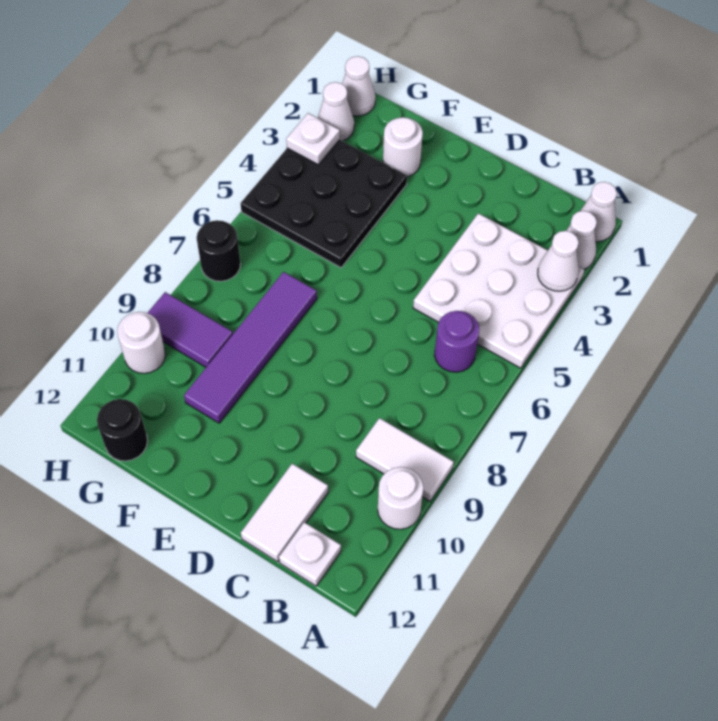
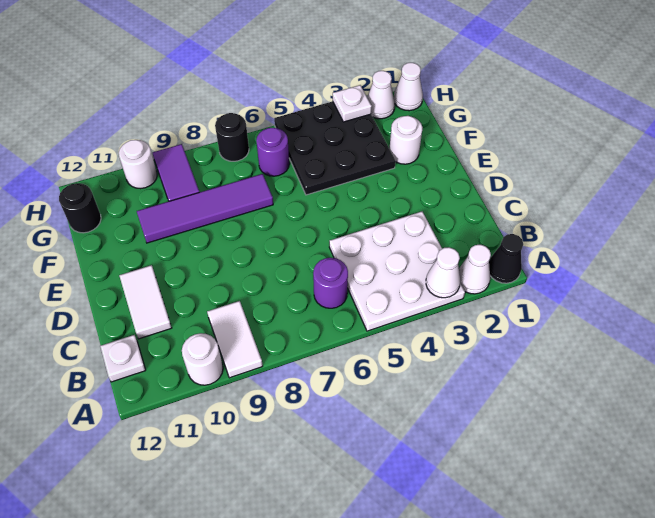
white cone A1 level 1 -> black cone A1 level 1
white tile C11:C12 level 1 -> white tile C11:D11 level 1
none -> purple round brick G6 level 1

